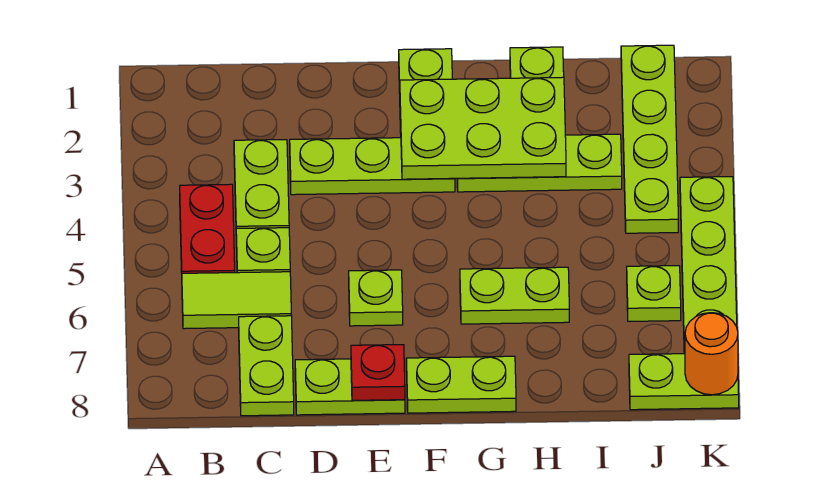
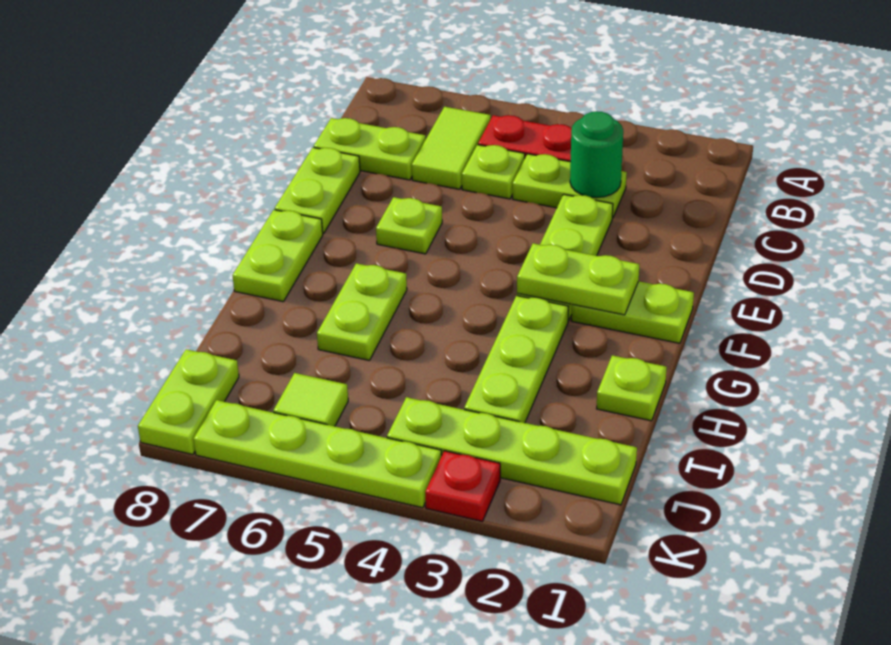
none -> green round brick C3 level 2
red plate E8 level 2 -> red plate K3 level 1
lime plate F2:H3 level 2 -> lime plate F2:F3 level 2
lime plate J6 level 1 -> lime tile J6 level 1
orange round brick K8 level 2 -> none

